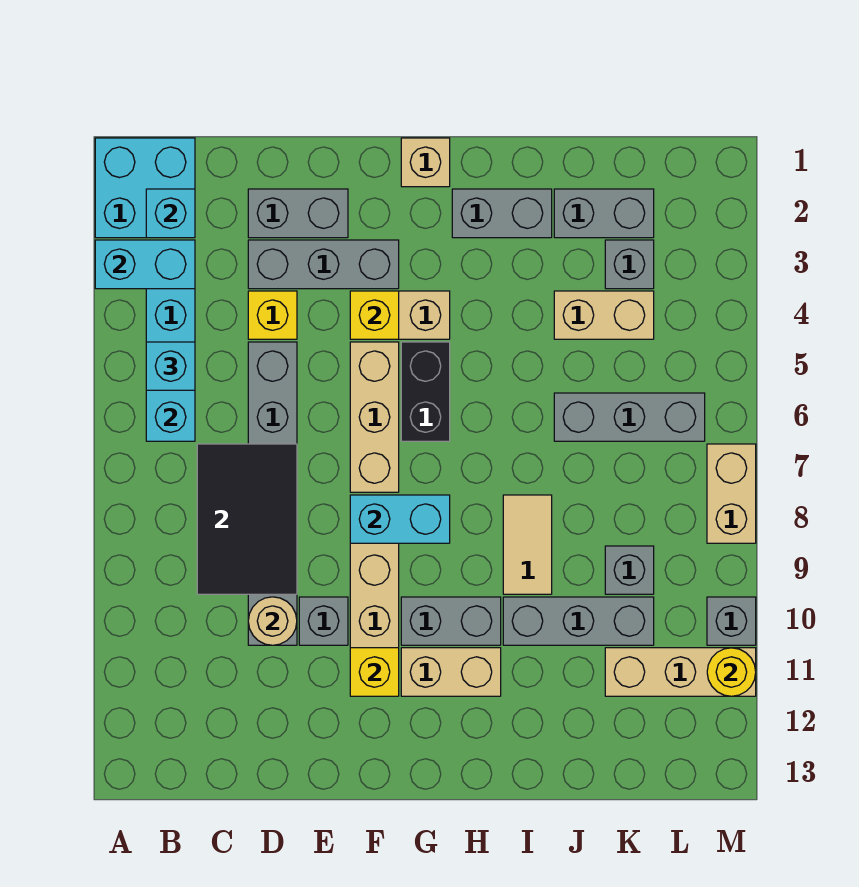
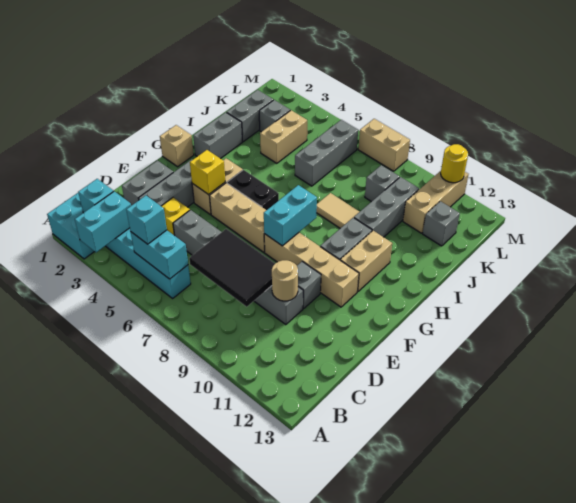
yellow brick F11 level 2 -> none
grey brick M10 level 1 -> grey brick K12 level 1

